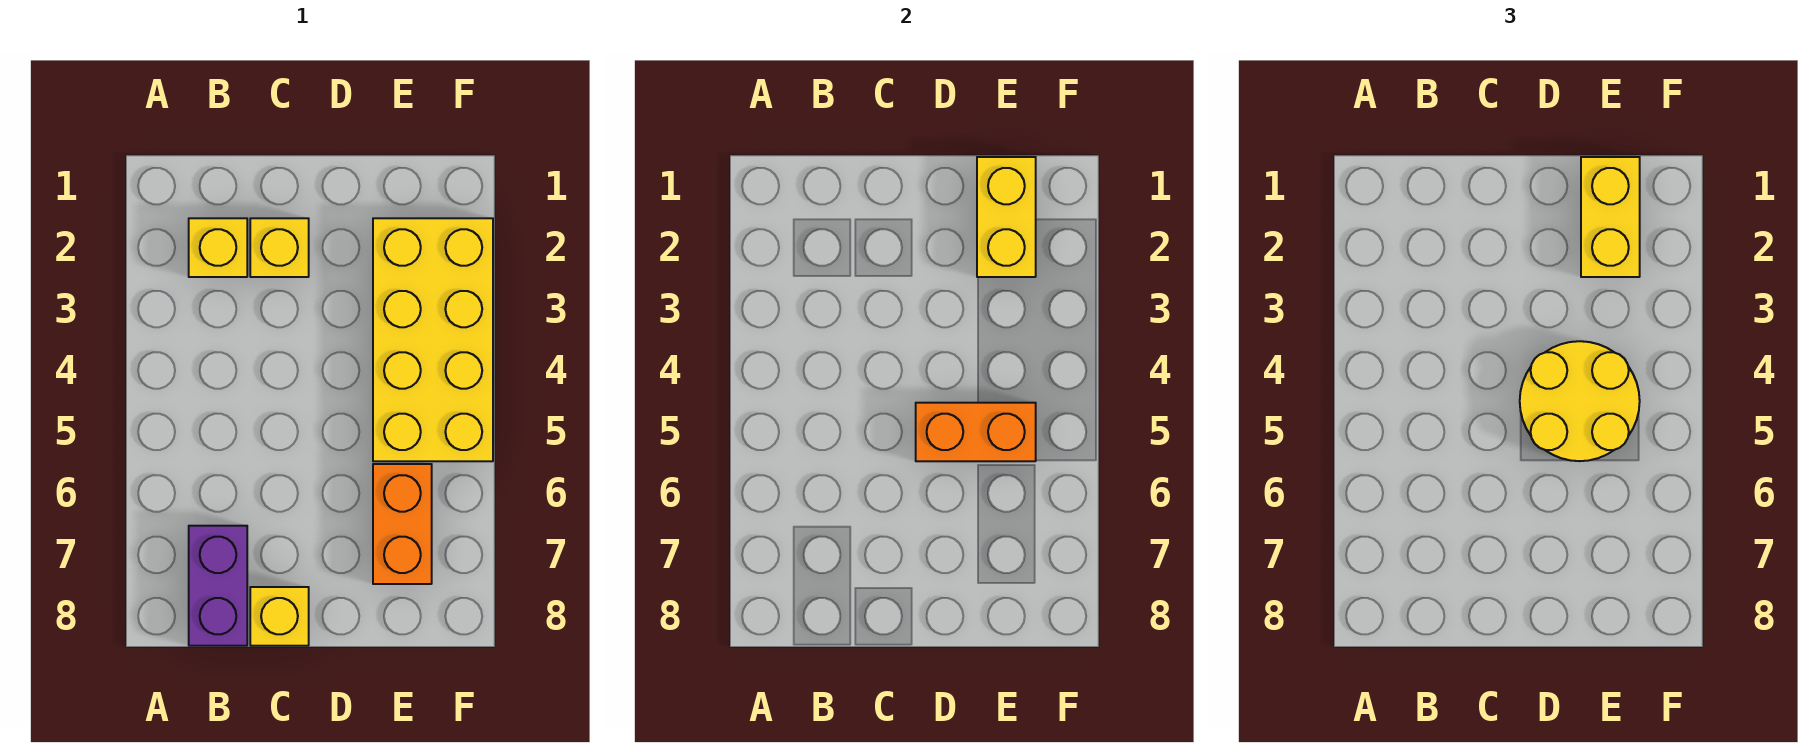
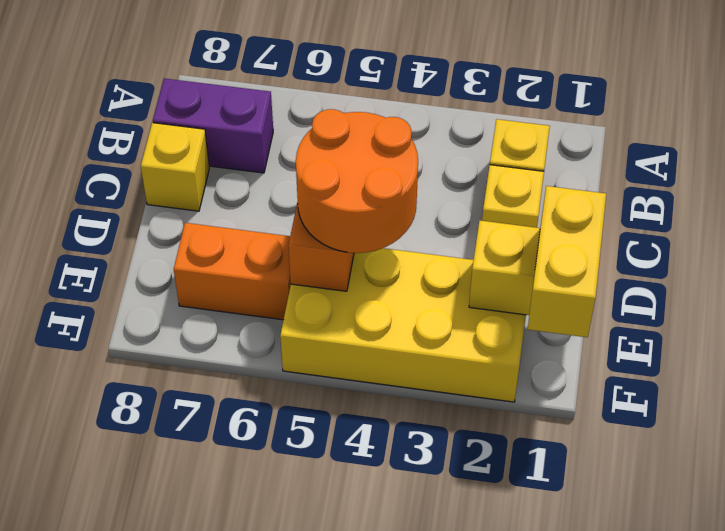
yellow round brick D4:E5 level 3 -> orange round brick D4:E5 level 3
yellow brick E1:E2 level 3 -> yellow brick E1:F1 level 3

